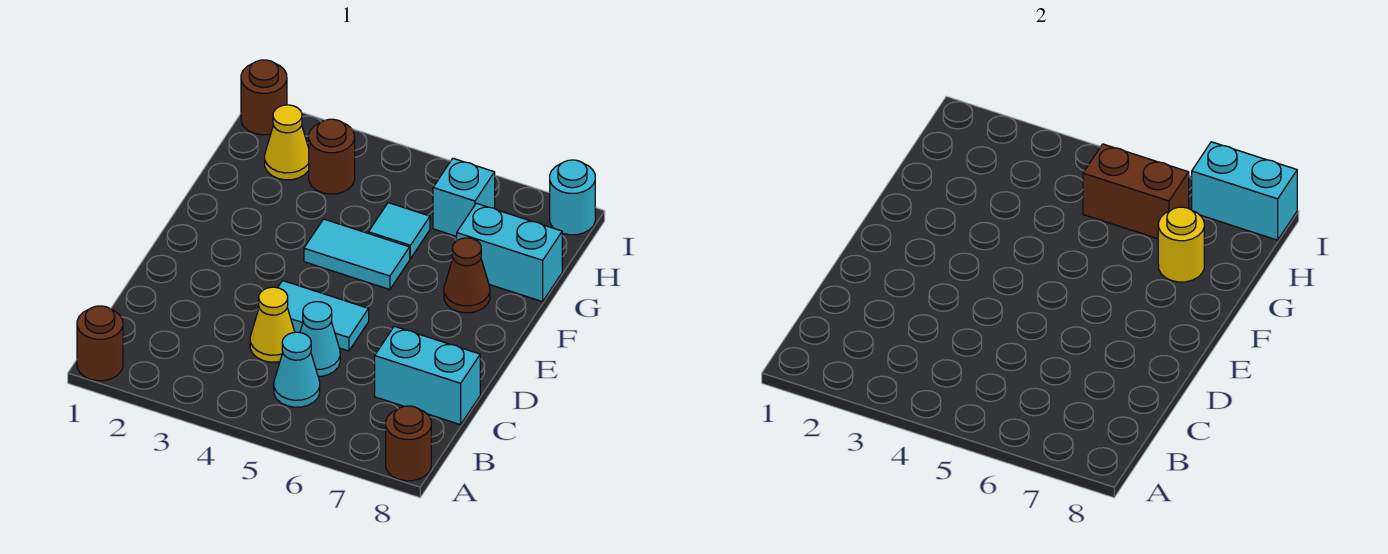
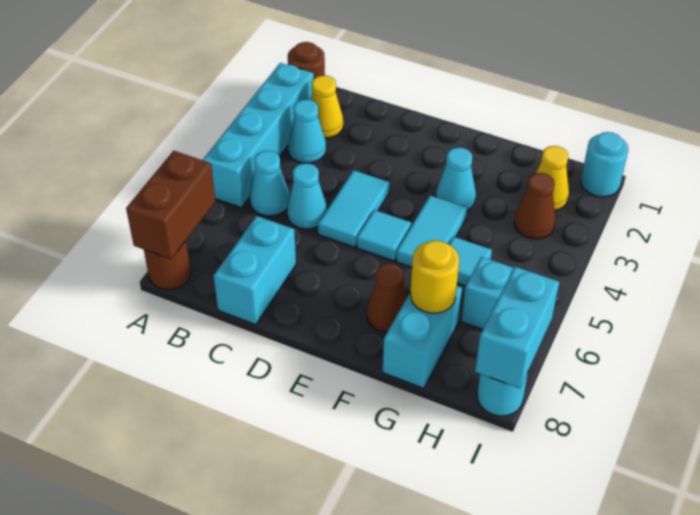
none -> cyan brick A2:A5 level 1
none -> cyan cone B3 level 1
yellow cone C4 level 1 -> yellow cone B2 level 1
none -> cyan tile E5 level 1
none -> cyan cone F3 level 1
brown round brick H3 level 1 -> brown cone H3 level 1
brown brick H5:H6 level 2 -> brown brick A7:A8 level 2
brown round brick I1 level 1 -> cyan round brick I1 level 1

